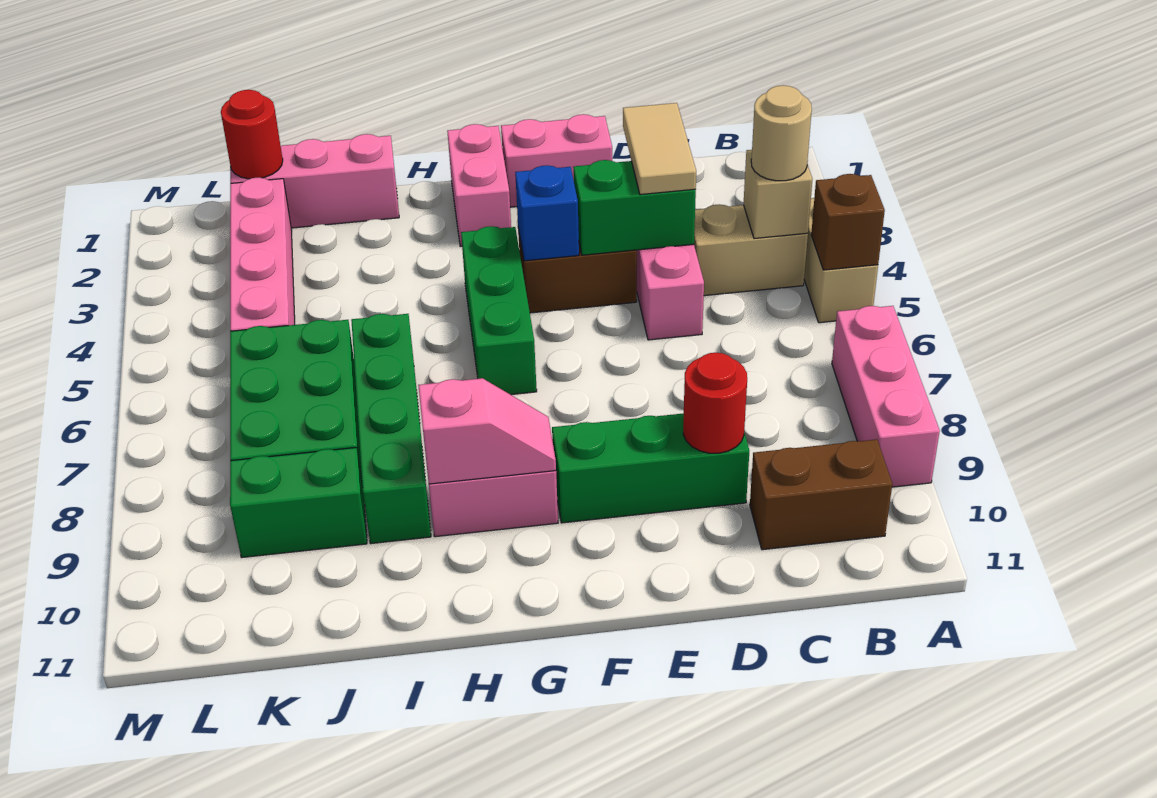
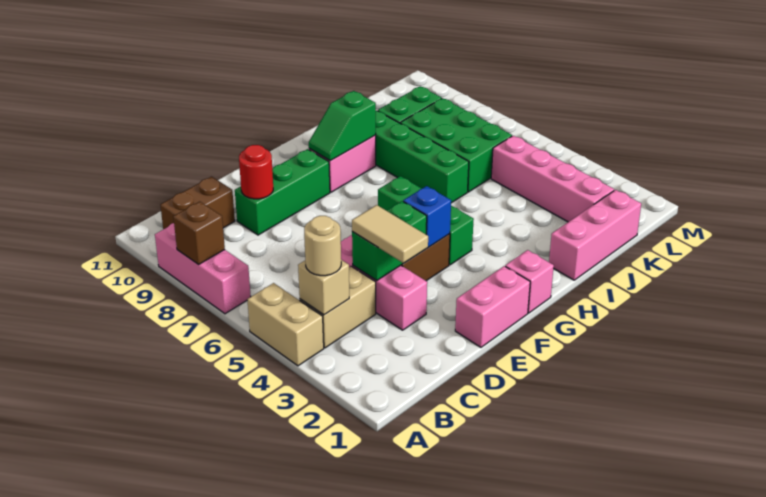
brown brick A5 level 2 -> brown brick A8 level 2
pink brick G1:G2 level 1 -> pink brick G1 level 1
pink slope G9:H9 level 2 top H -> green slope G9:H9 level 2 top H
red round brick K1 level 2 -> none

